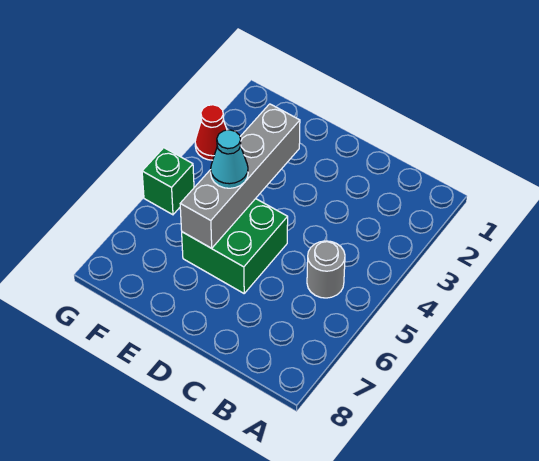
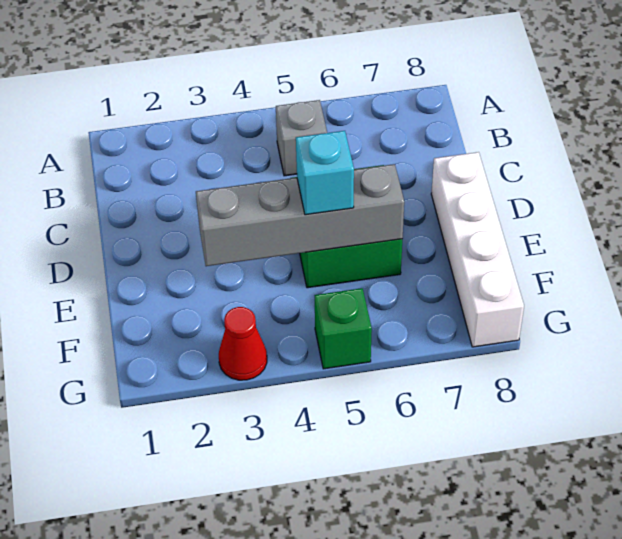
grey round brick B5 level 1 -> grey brick B5 level 1
none -> white brick D8:G8 level 1
cyan cone E5 level 3 -> cyan brick E5 level 3

